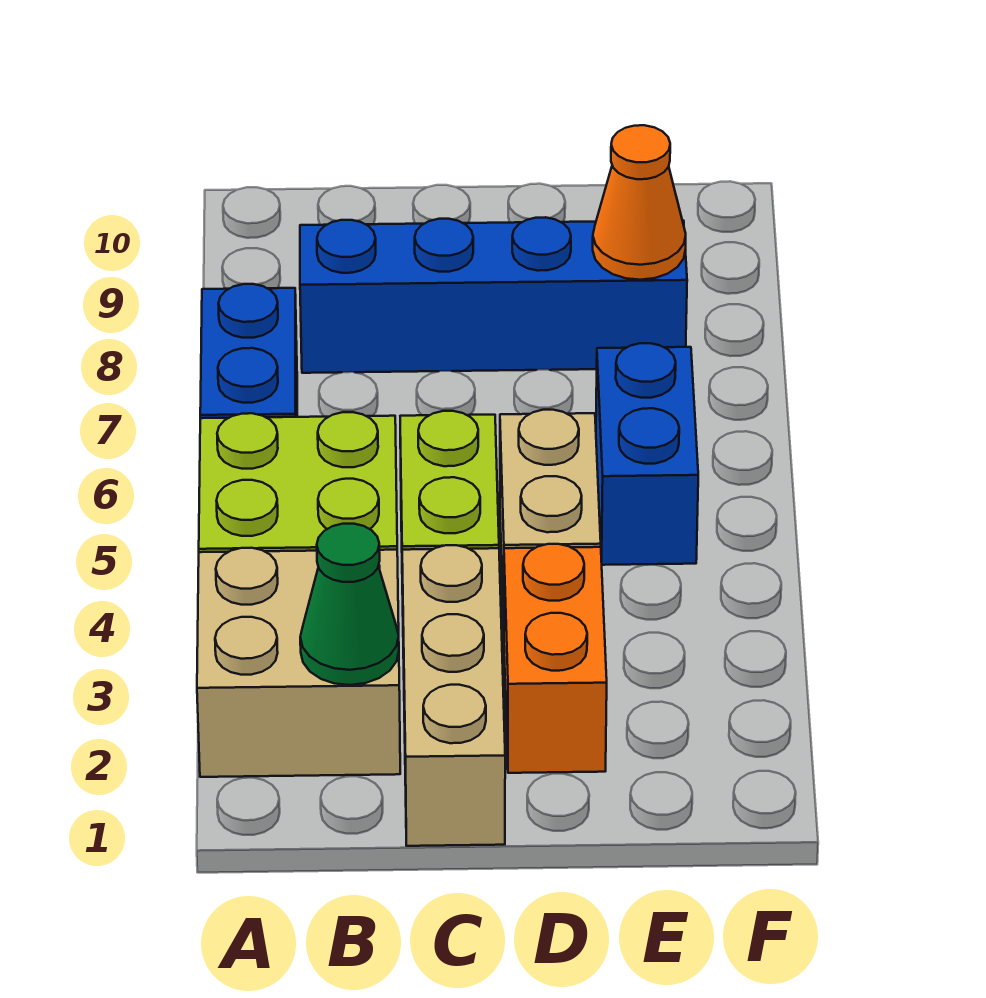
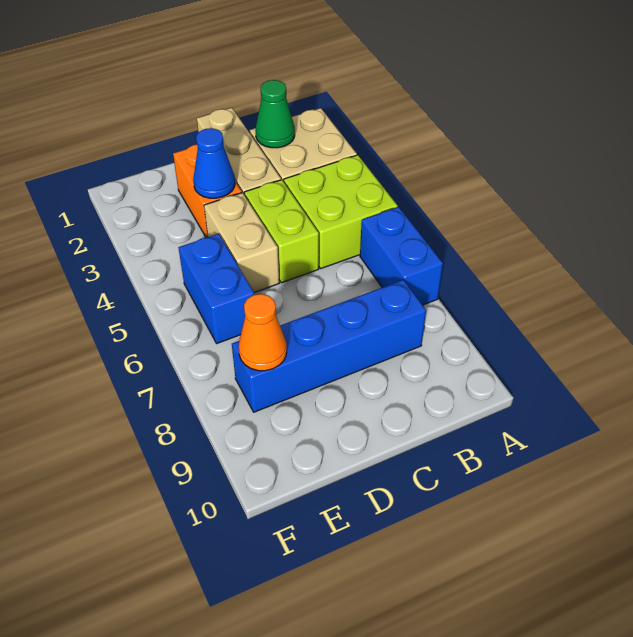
none -> blue cone D3 level 2

